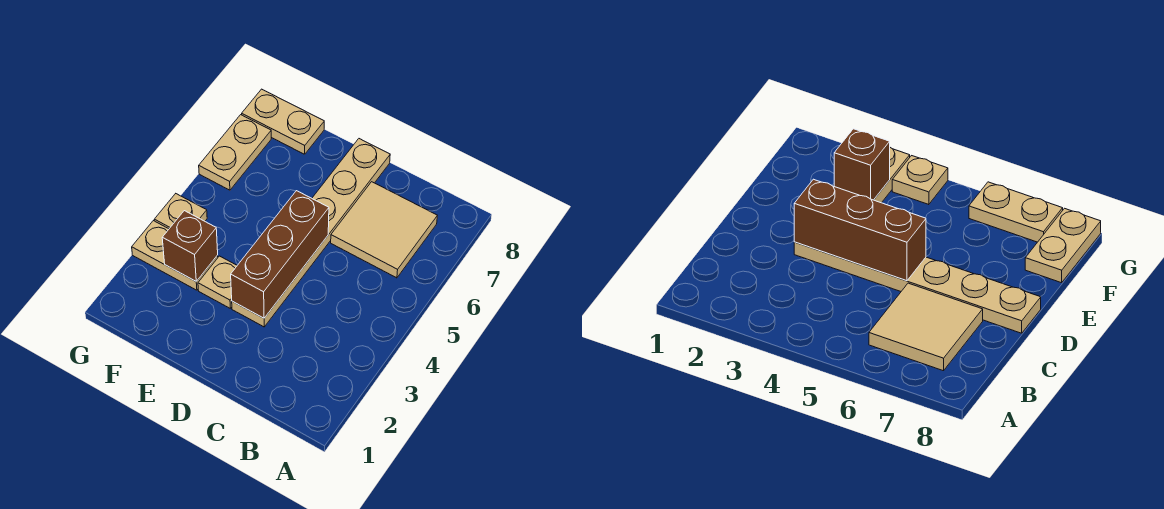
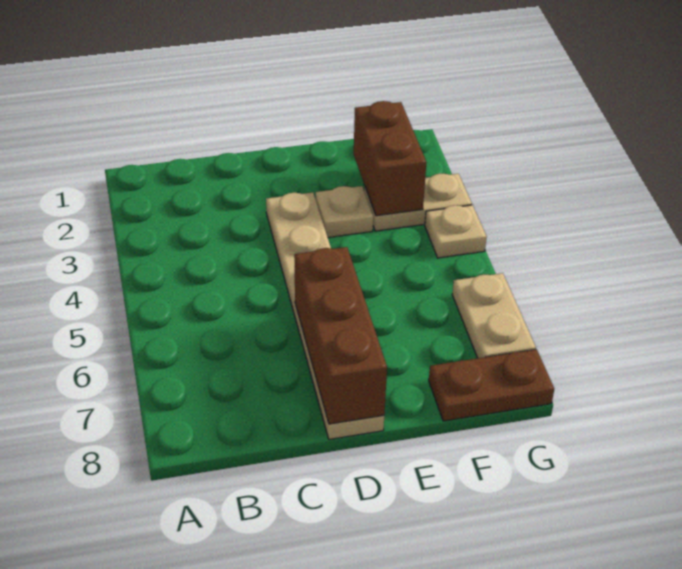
tan tile B6:C7 level 1 -> none
brown brick D3:D5 level 2 -> brown brick D6:D8 level 2
brown brick F3 level 2 -> brown brick F2:F3 level 2
tan plate F8:G8 level 1 -> brown plate F8:G8 level 1

